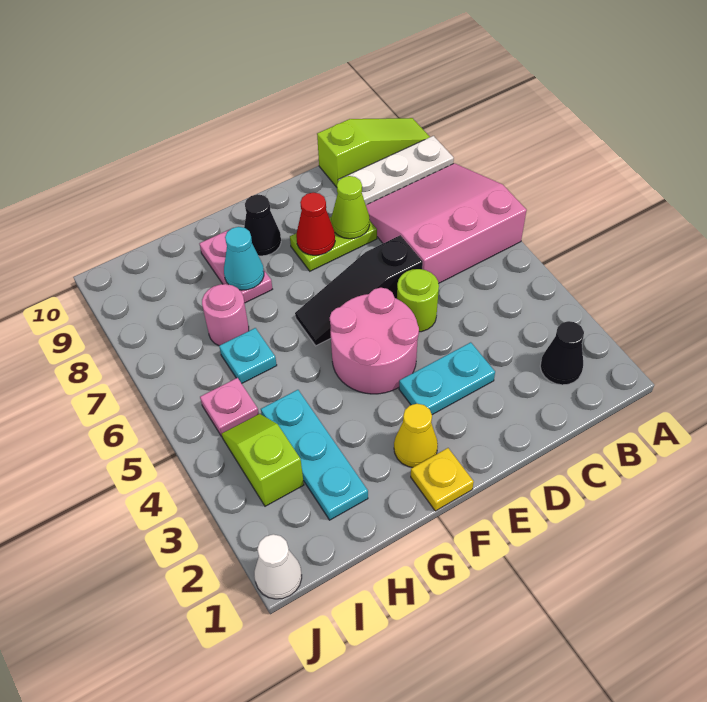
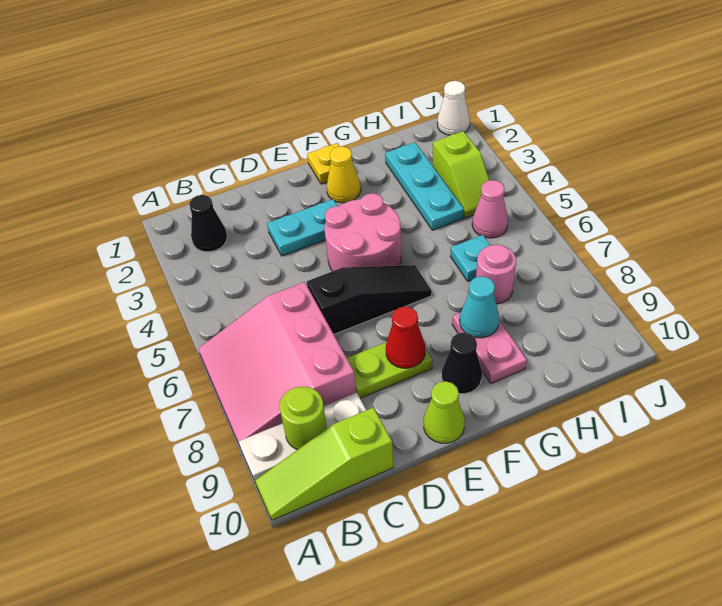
pink slope A6:C8 level 1 top 6 -> pink slope A6:C8 level 1 top C
lime round brick D5 level 1 -> lime round brick B9 level 2
lime cone D8 level 2 -> lime cone E10 level 1
pink plate I5 level 1 -> pink cone I5 level 1

